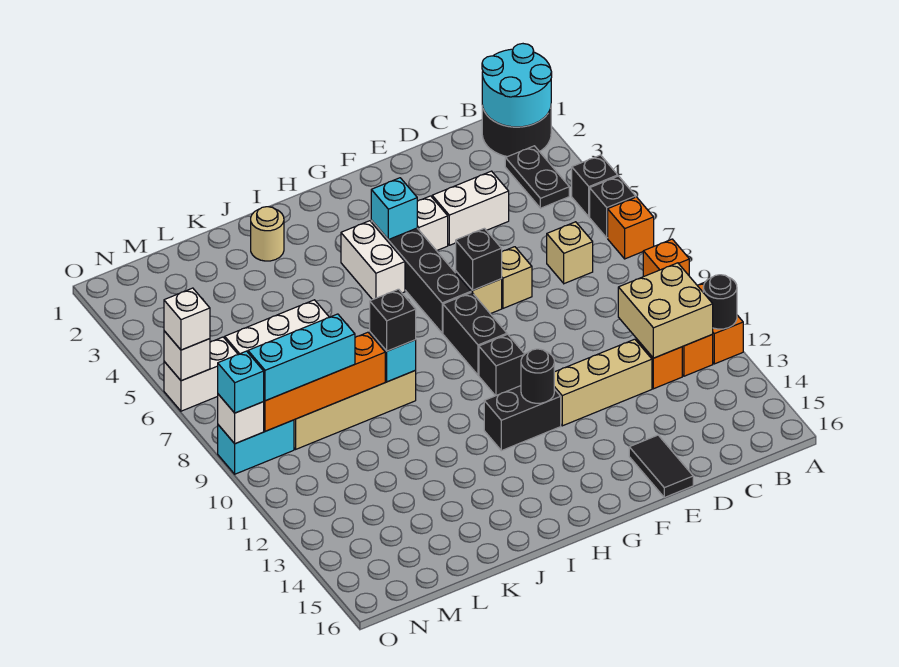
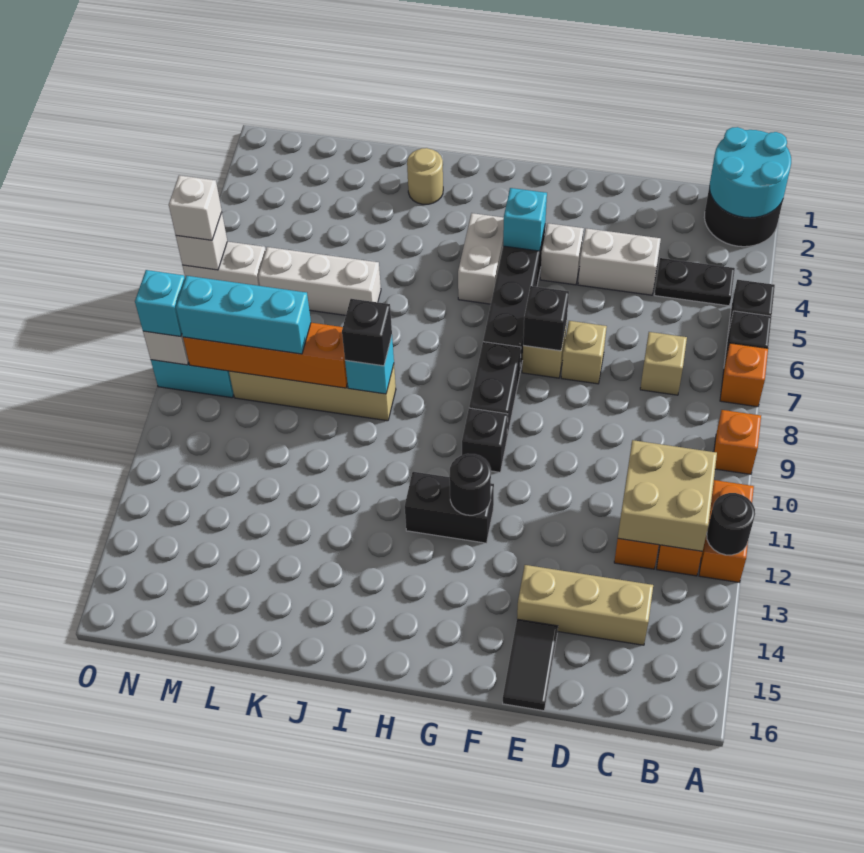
black plate B3:B4 level 1 -> black plate B4:C4 level 1
tan brick D12:F12 level 1 -> tan brick C14:E14 level 1

